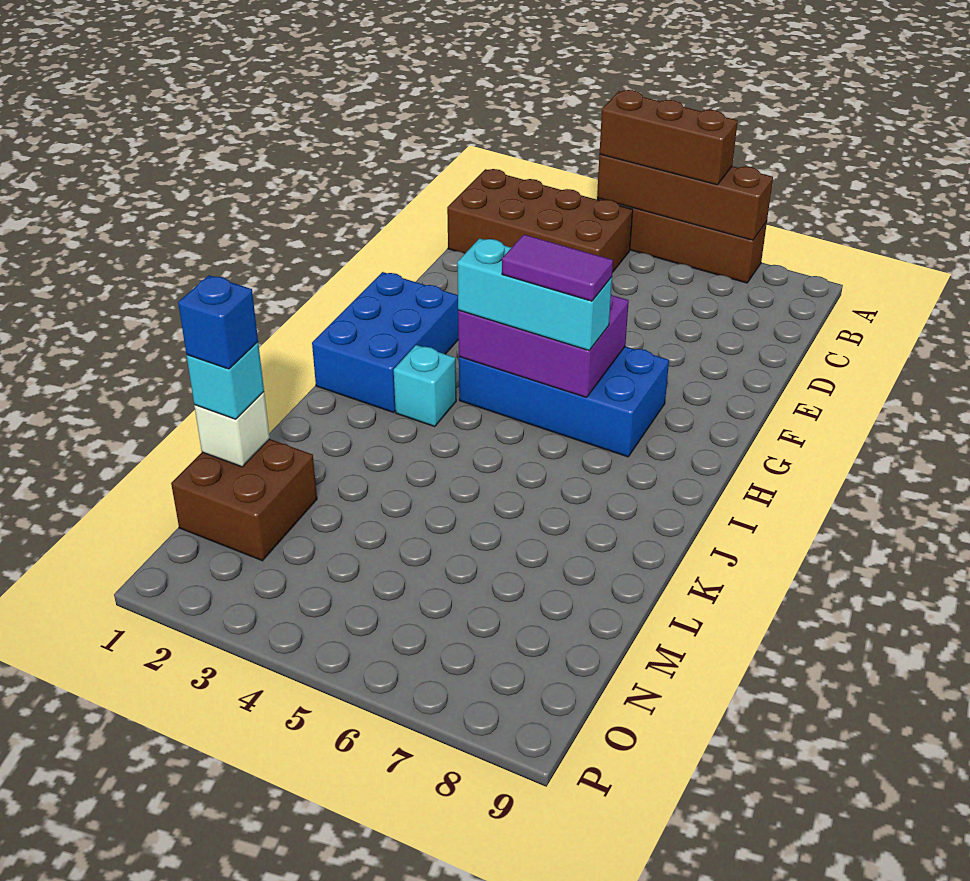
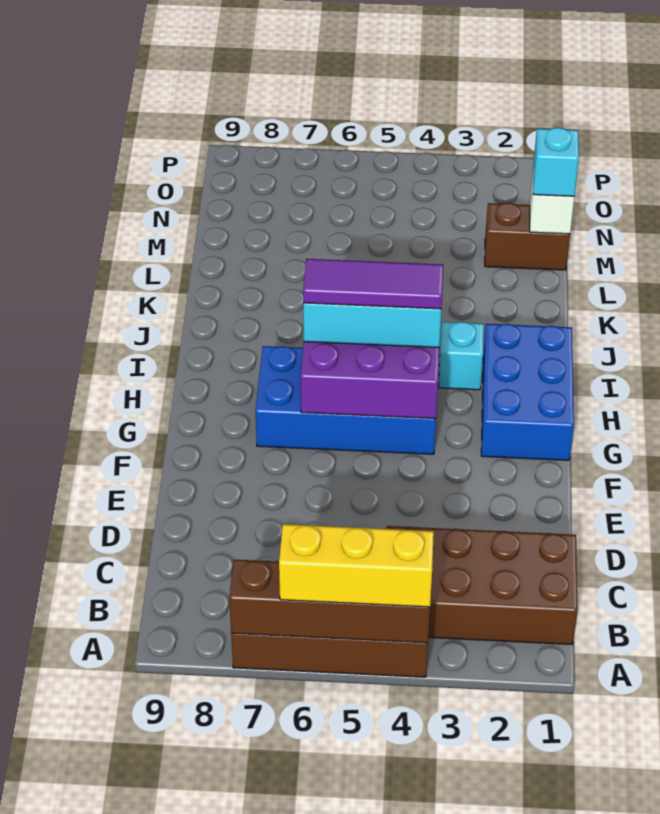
brown brick A4:A6 level 3 -> yellow brick A4:A6 level 3
purple tile H5:H6 level 4 -> purple tile H4:H6 level 4
brown brick M1:N2 level 1 -> brown brick M1:M2 level 1
blue brick M1 level 4 -> none

